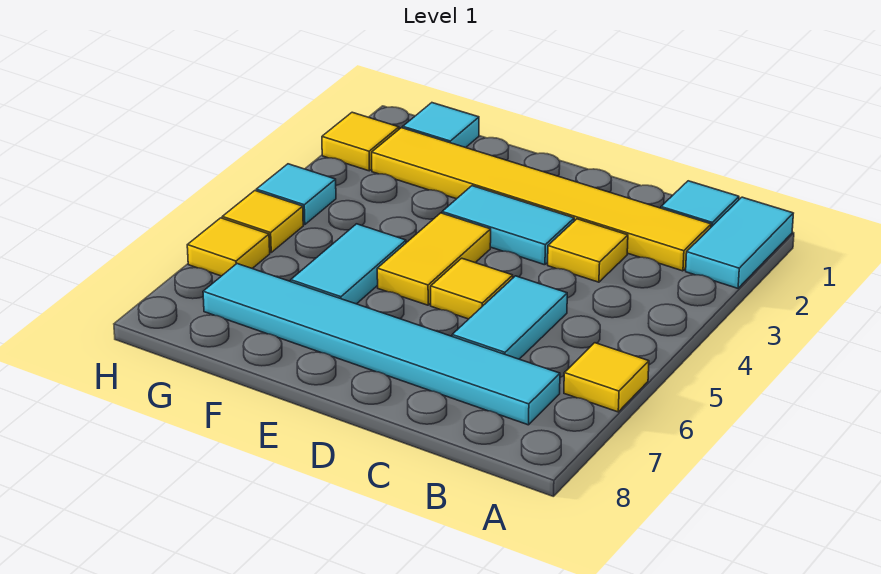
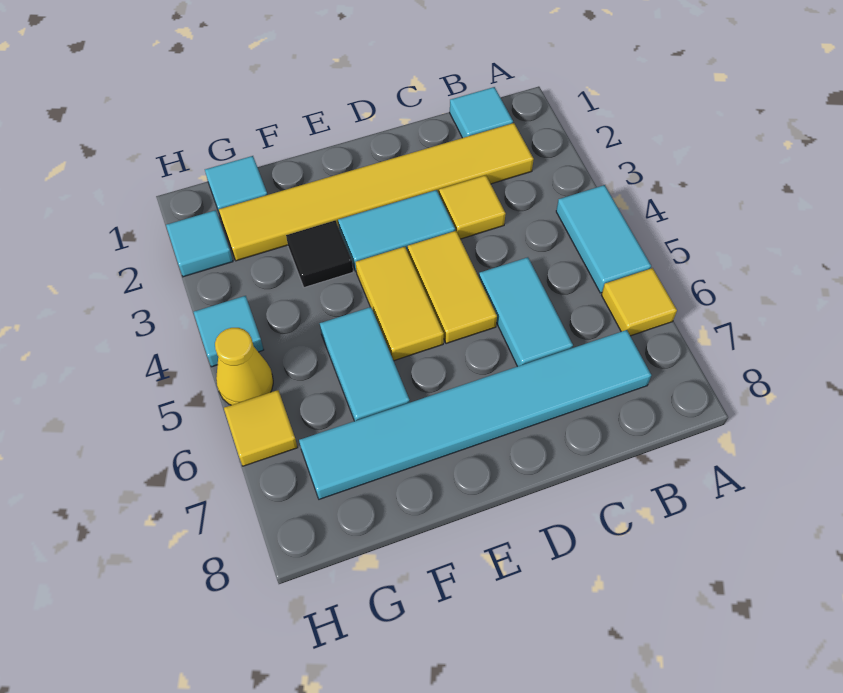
cyan tile A1:A2 level 1 -> cyan tile A4:A5 level 1
yellow tile D5 level 1 -> yellow tile D4:D5 level 1
none -> black tile F3 level 1
yellow tile H2 level 1 -> cyan tile H2 level 1
yellow tile H5 level 1 -> yellow cone H5 level 1

